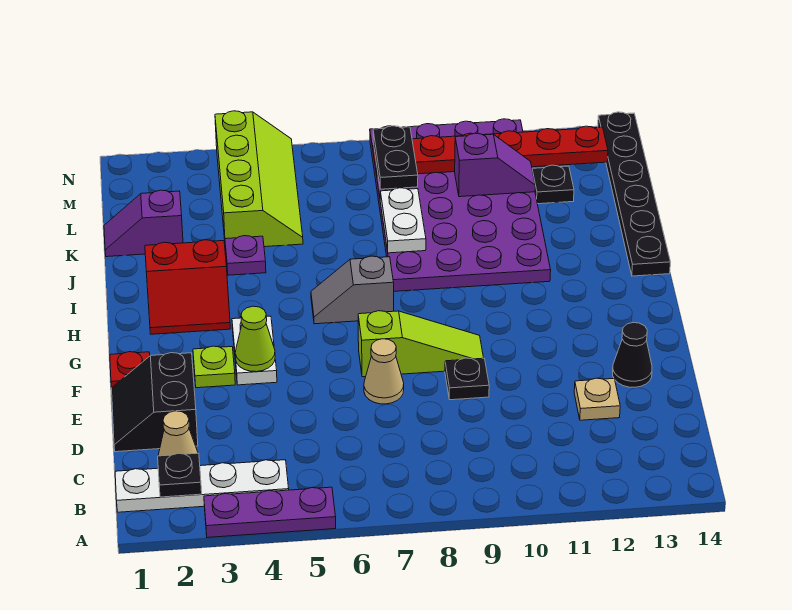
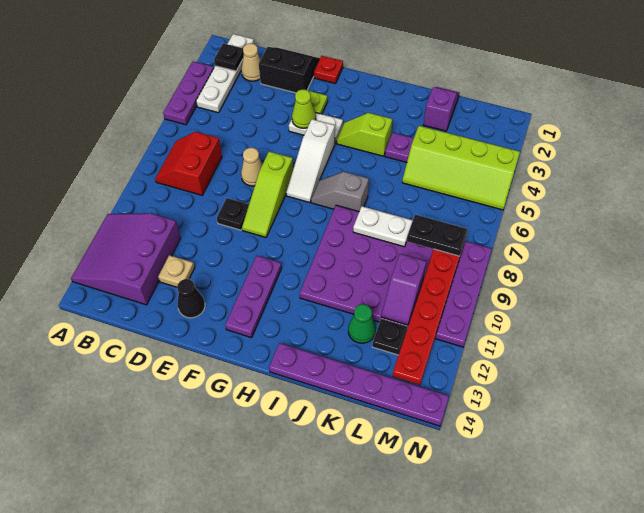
none -> purple slope A11:C13 level 1 top C
none -> white slope G5:G7 level 1 top 5
none -> purple plate G11:G13 level 1
red slope H2:I3 level 1 top I -> red slope B7:C8 level 1 top C
none -> lime slope H4:I4 level 1 top I
grey slope H6:H7 level 1 top 7 -> grey slope H7:I7 level 1 top I
black plate I14:N14 level 1 -> purple plate I14:N14 level 1
none -> green cone K12 level 1

